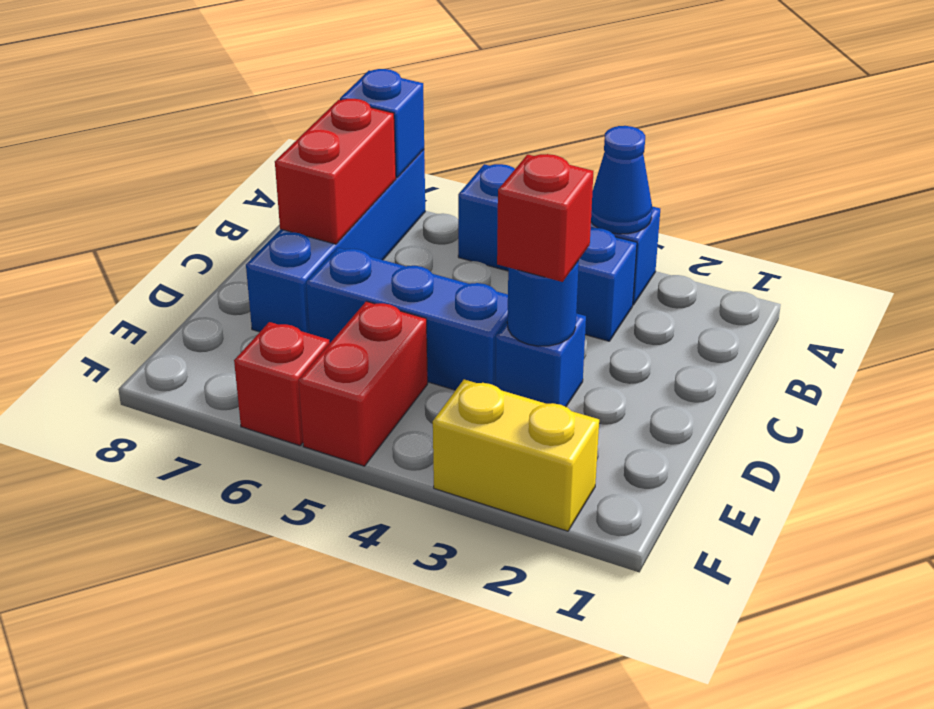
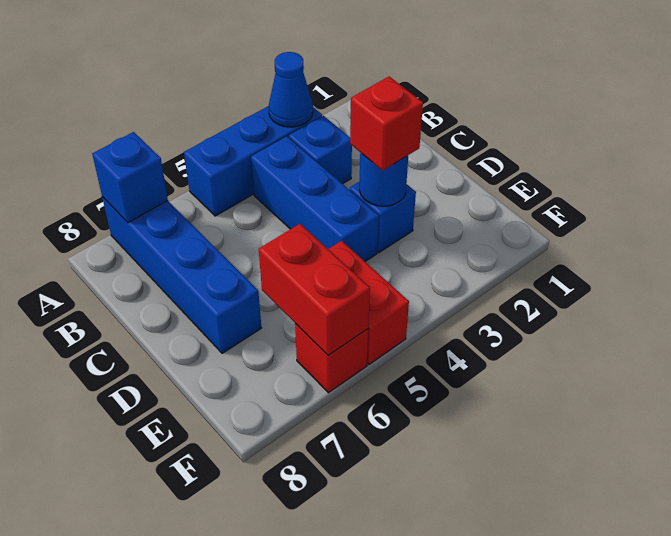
red brick B7:C7 level 2 -> red brick E6:F6 level 2
blue brick D4:D6 level 1 -> blue brick B4:D4 level 1
yellow brick F2:F3 level 1 -> none

